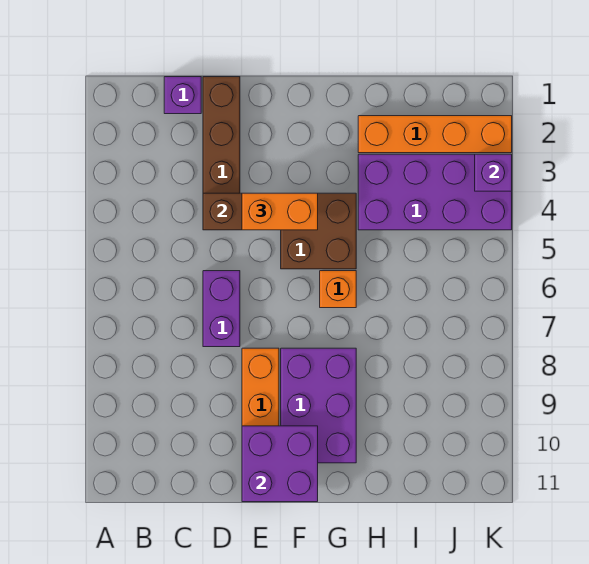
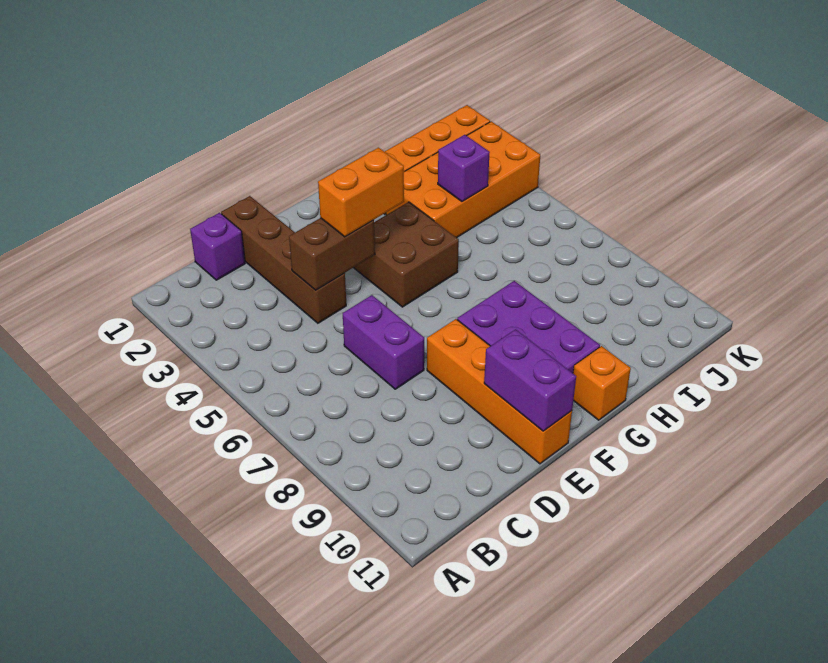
purple brick E10:F11 level 2 -> purple brick E10:E11 level 2
orange brick G6 level 1 -> orange brick G11 level 1
purple brick H3:K4 level 1 -> orange brick H3:K4 level 1
purple brick K3 level 2 -> purple brick I4 level 2

